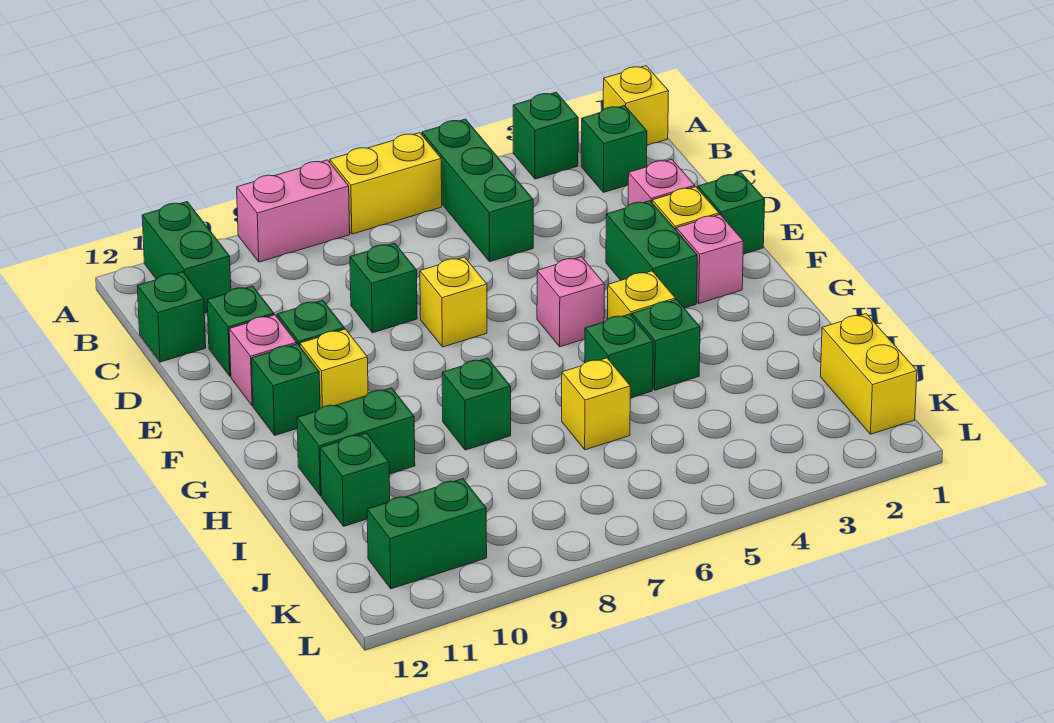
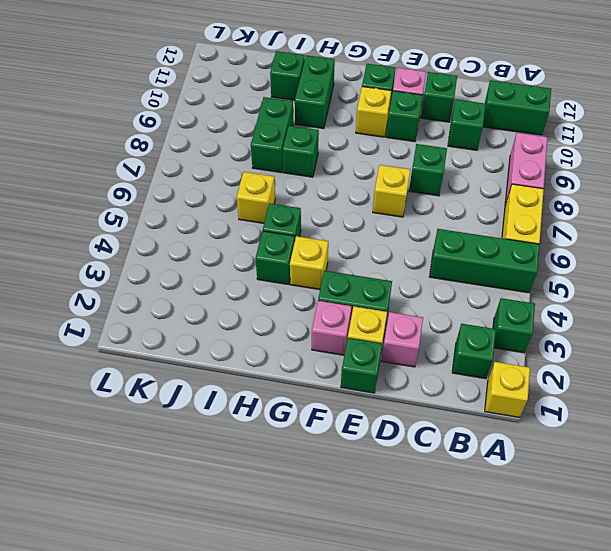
green brick C12 level 1 -> green brick C10 level 1
pink brick F5 level 1 -> none
yellow brick J1:K1 level 1 -> none
green brick K10:K11 level 1 -> green brick I8:I9 level 1

